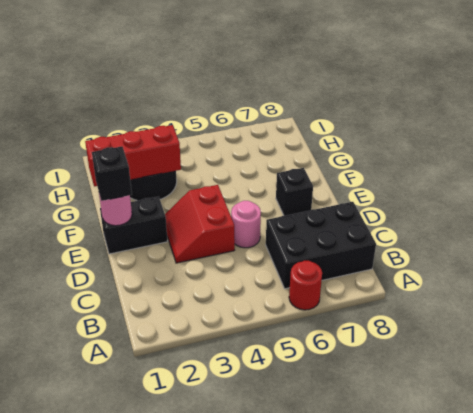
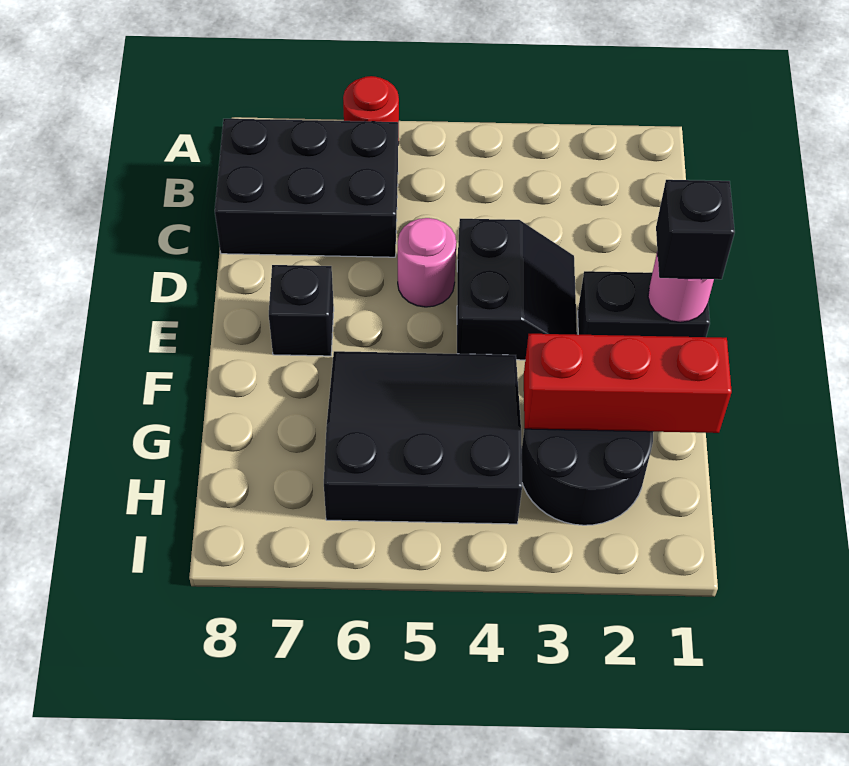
red slope D3:E4 level 1 top 4 -> black slope D3:E4 level 1 top 4
none -> black slope F4:H6 level 1 top H

